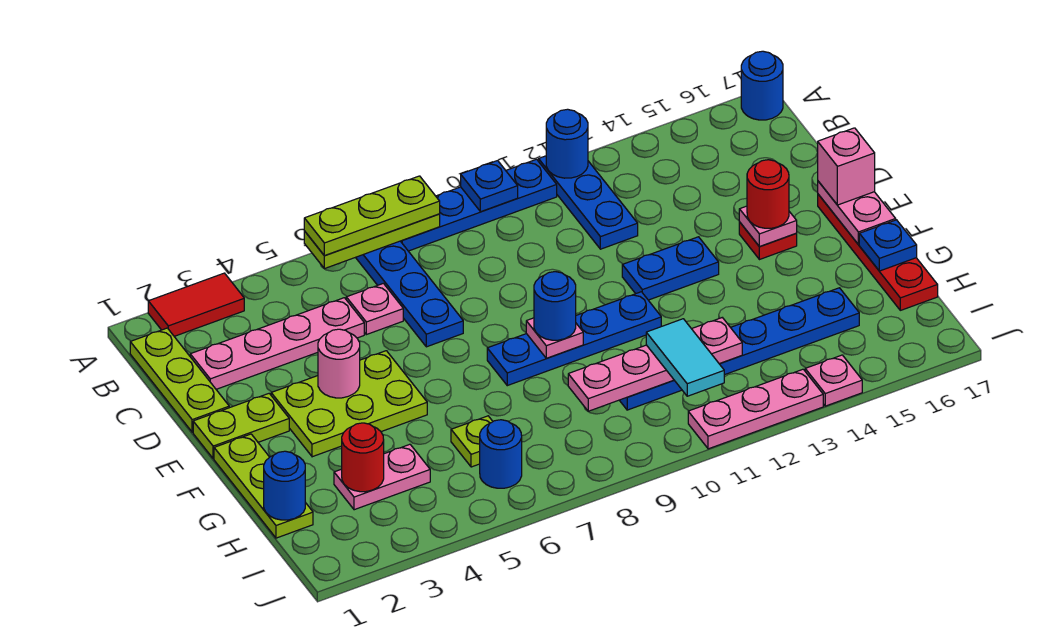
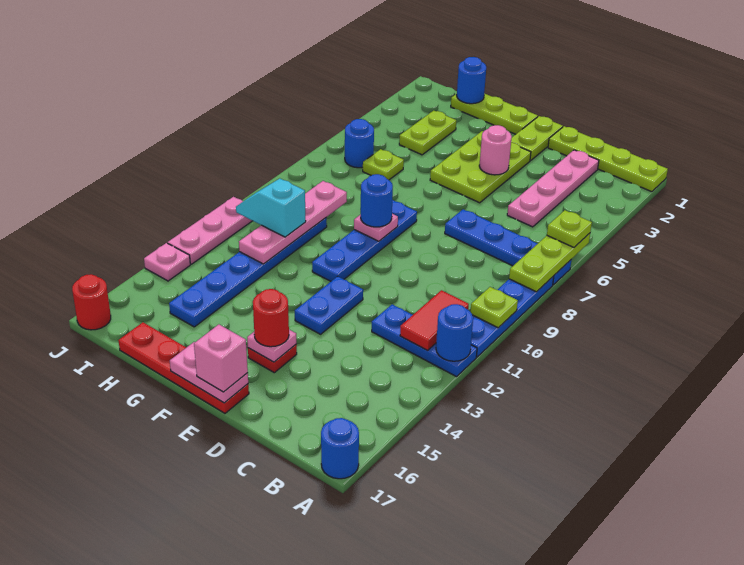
red tile A2:A3 level 1 -> red tile B11:B12 level 2
lime plate A6:A8 level 3 -> lime plate A6 level 3
blue plate A10 level 2 -> lime plate A10 level 2
lime plate B1:D1 level 1 -> lime plate A1:D1 level 1
pink plate C6 level 1 -> none
blue plate G17 level 2 -> none
pink plate H3:H4 level 1 -> lime plate H3:H4 level 1
red round brick H3 level 2 -> red round brick J17 level 1
cyan tile H11:I11 level 3 -> cyan slope H11:I11 level 3 top H

